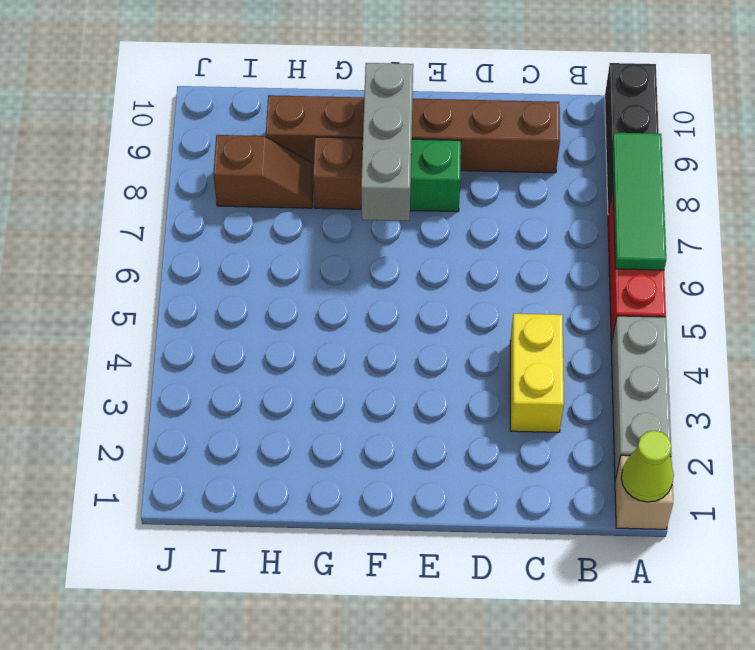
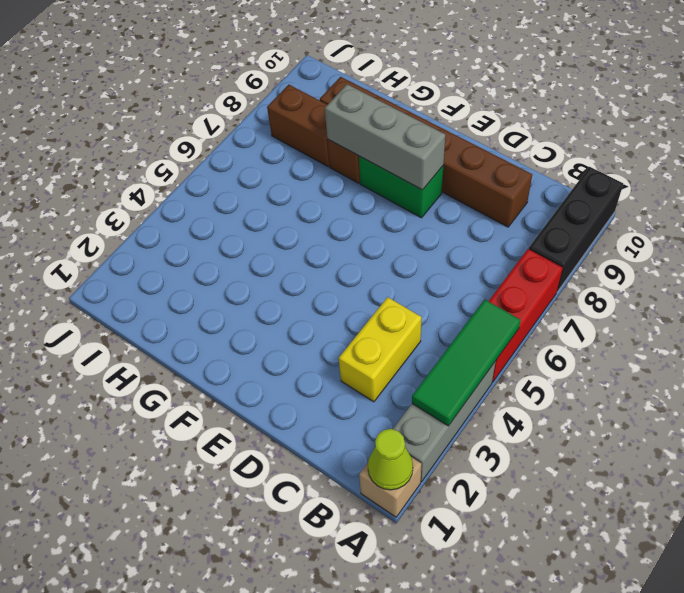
green tile A6:A8 level 2 -> green tile A3:A5 level 2
grey brick F7:F9 level 2 -> grey brick E8:G8 level 2
brown slope H8:I8 level 1 top I -> brown brick H8:I8 level 1

